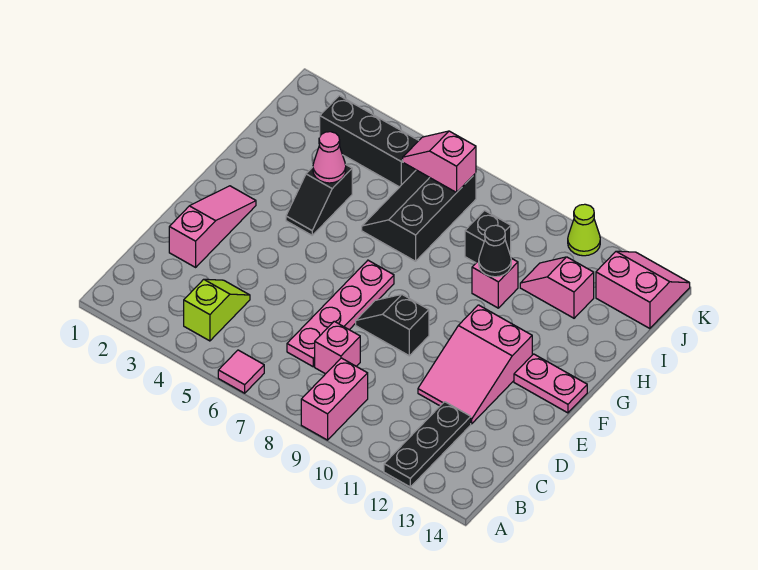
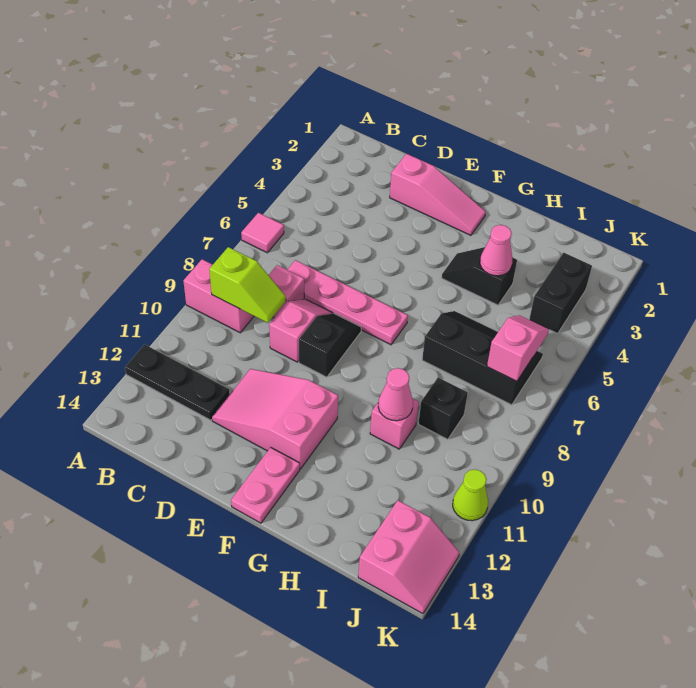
lime slope B4:C4 level 1 top B -> lime slope B9:C9 level 2 top B
black cone H10 level 2 -> pink cone H10 level 2
pink slope I11:I12 level 1 top 12 -> pink slope D8:D9 level 1 top 9
black brick J3:J5 level 1 -> black brick J3:J4 level 1

